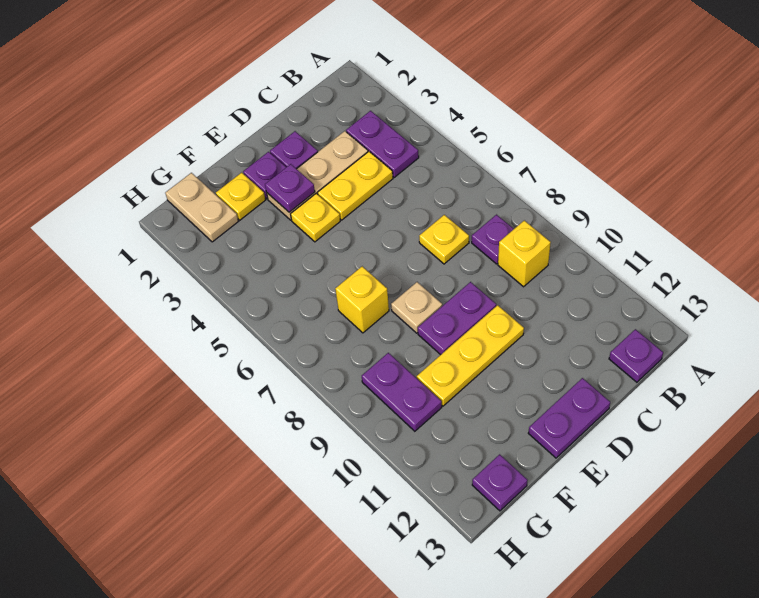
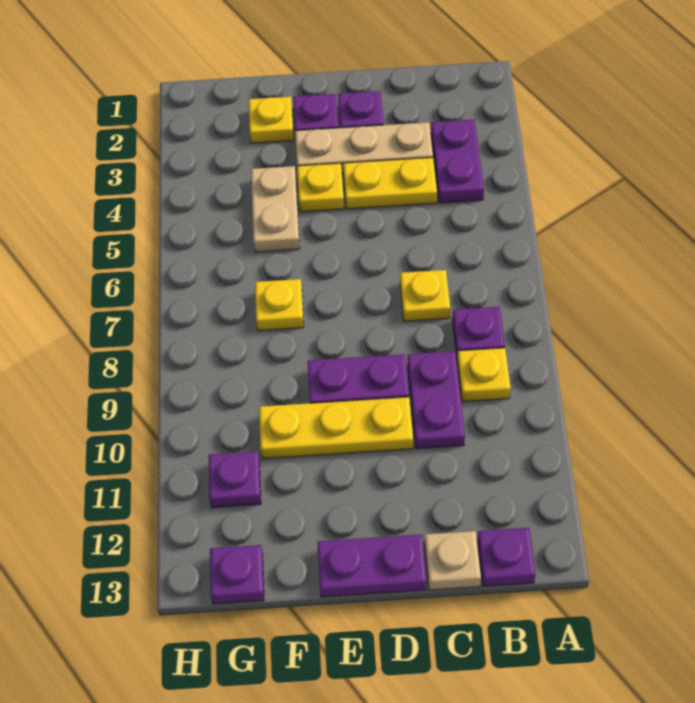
yellow brick B9 level 1 -> yellow plate B9 level 1
purple plate E3 level 2 -> purple plate G11 level 1
tan plate E8 level 1 -> tan plate C13 level 1
yellow brick F7 level 1 -> yellow plate F7 level 1
tan plate G1:G2 level 1 -> tan plate F4:F5 level 1
purple plate G9:G10 level 1 -> purple plate C9:C10 level 1

